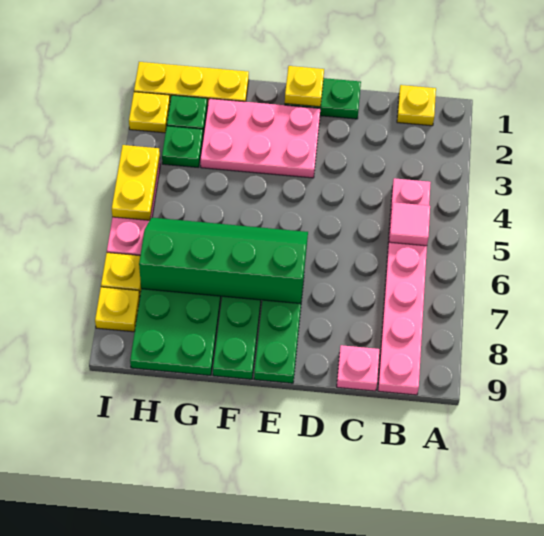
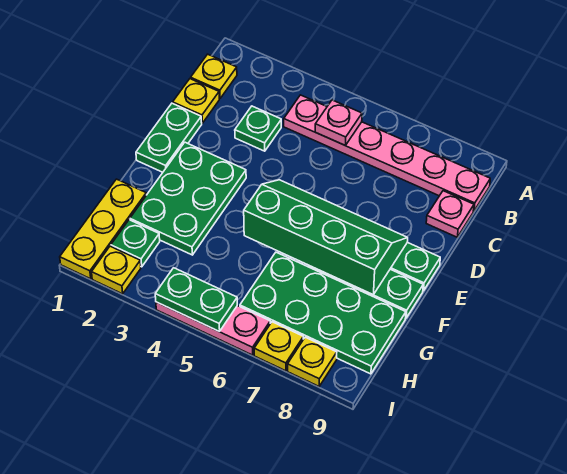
pink tile B5 level 2 -> pink plate B5 level 2
yellow plate E1 level 2 -> yellow plate C1 level 1
pink plate E2:G3 level 1 -> green plate E2:G3 level 1
green slope E6:H7 level 2 top 7 -> green slope E5:F8 level 2 top F
green plate H3 level 1 -> green plate C3 level 1
yellow plate I4:I5 level 2 -> green plate I4:I5 level 2

